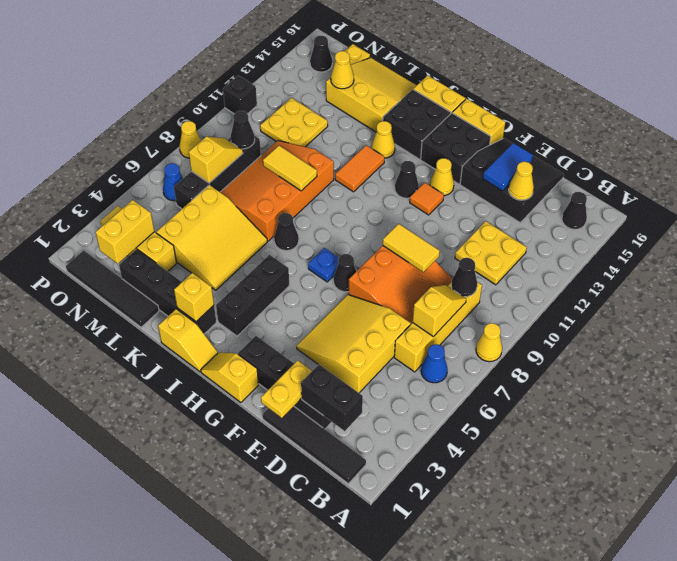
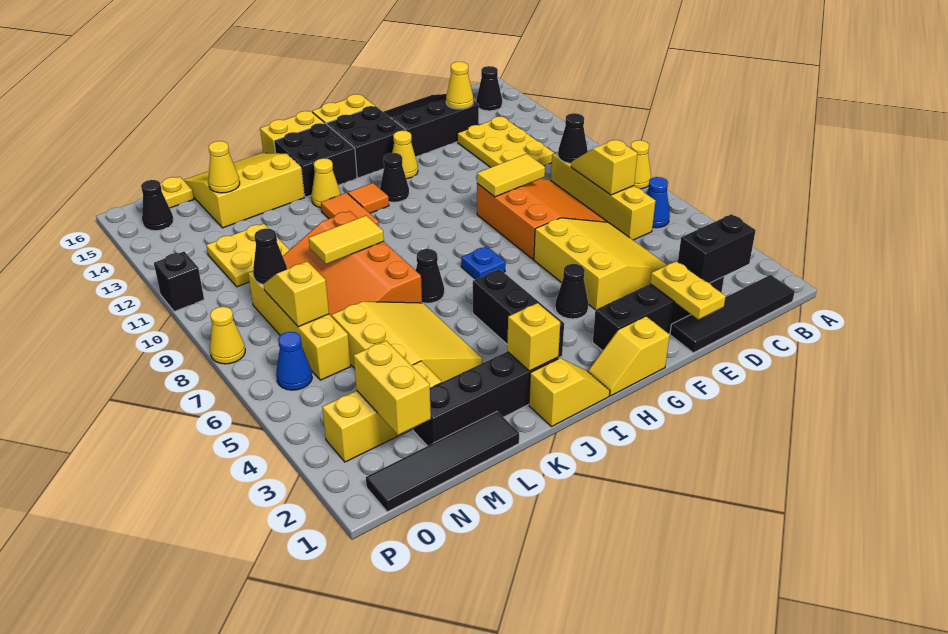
yellow plate C11:D12 level 1 -> yellow plate C11:D13 level 1
yellow slope D4:F6 level 1 top D -> yellow slope D4:F6 level 1 top F
blue tile E14:E15 level 2 -> none
black cone G7 level 1 -> black cone G4 level 1
orange tile G12 level 1 -> orange tile I12 level 1
black brick N6:N9 level 1 -> yellow brick N6:N9 level 1

